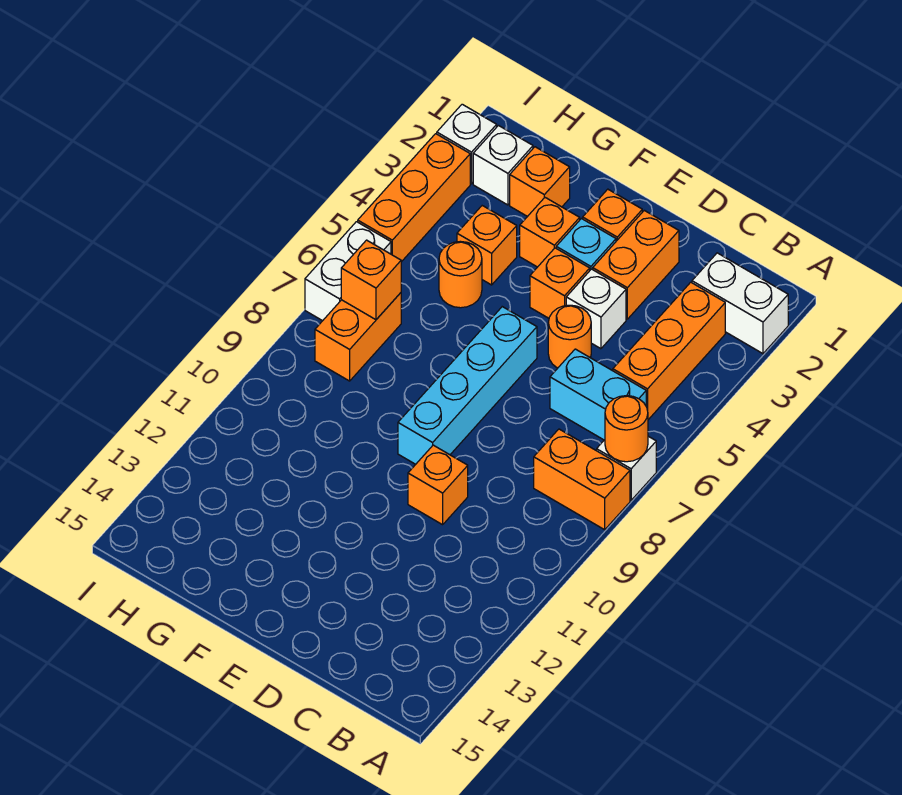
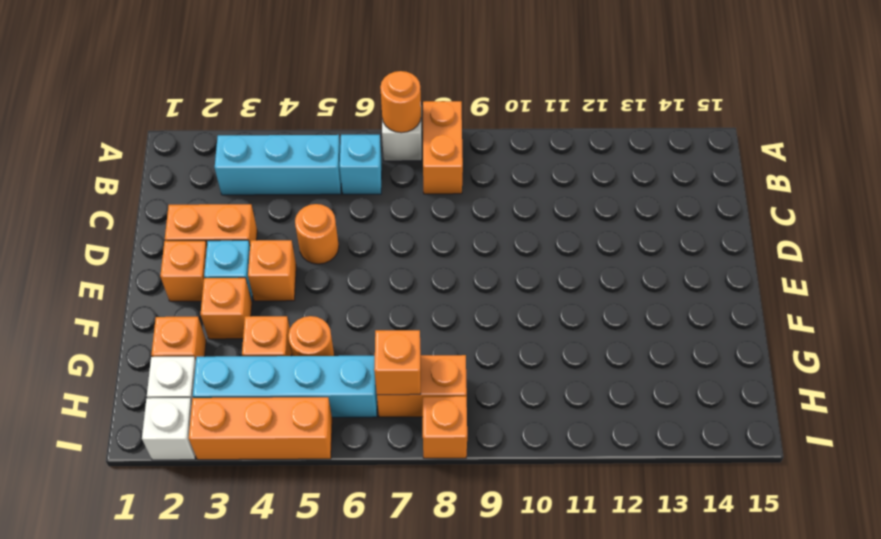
white brick A2:B2 level 1 -> none
orange brick B3:B5 level 1 -> cyan brick B3:B5 level 1
cyan brick B6:C6 level 1 -> cyan brick B6 level 1
white brick D4 level 1 -> none
orange brick D10 level 1 -> orange brick I8 level 1
cyan brick E6:E9 level 1 -> cyan brick H3:H6 level 1
white brick I6:I7 level 1 -> none

